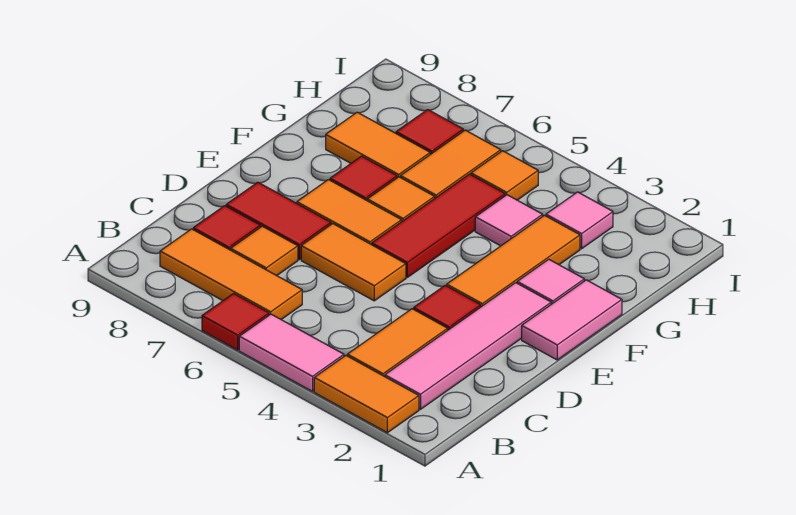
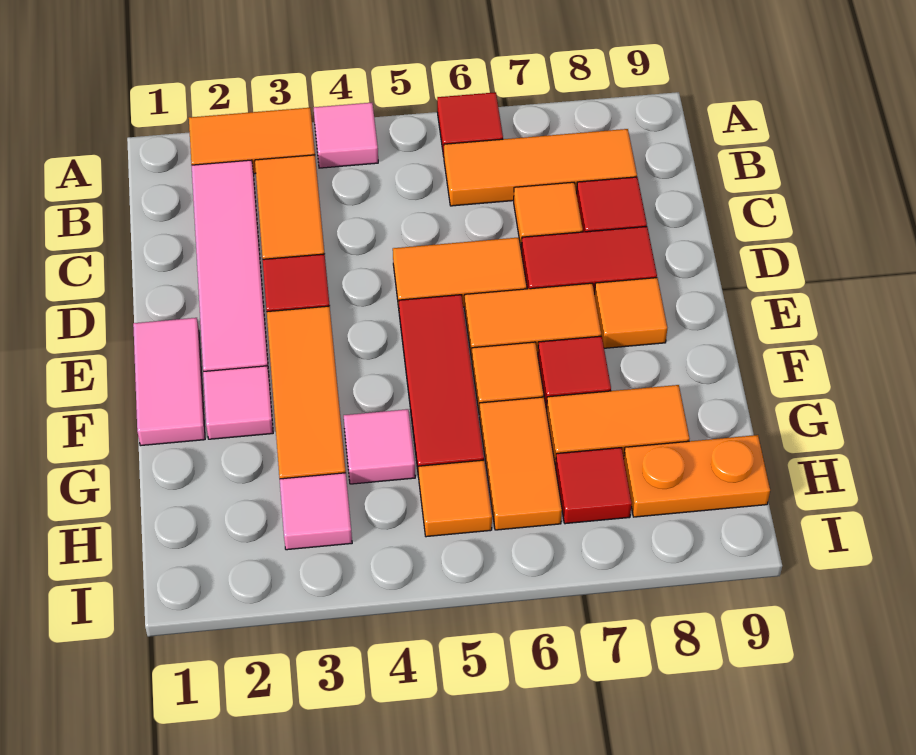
pink tile A4:A5 level 1 -> pink tile A4 level 1
none -> orange tile E8 level 1
none -> orange plate H8:H9 level 1

